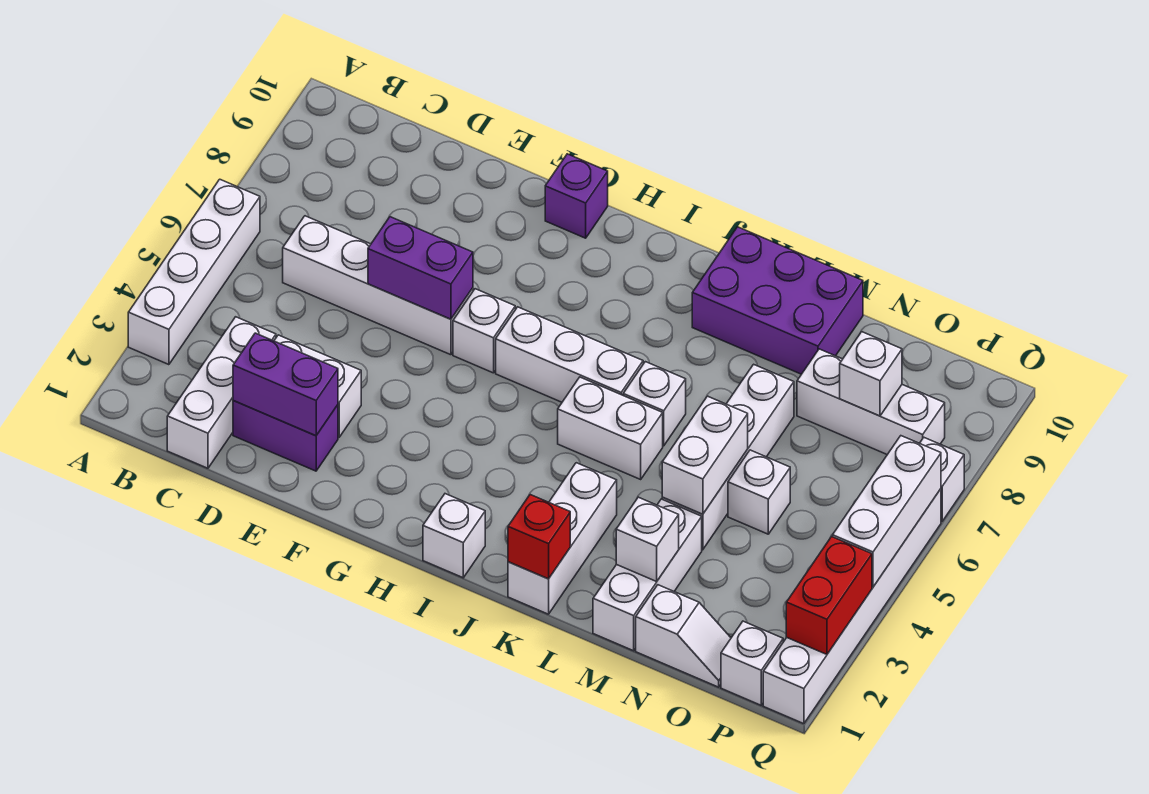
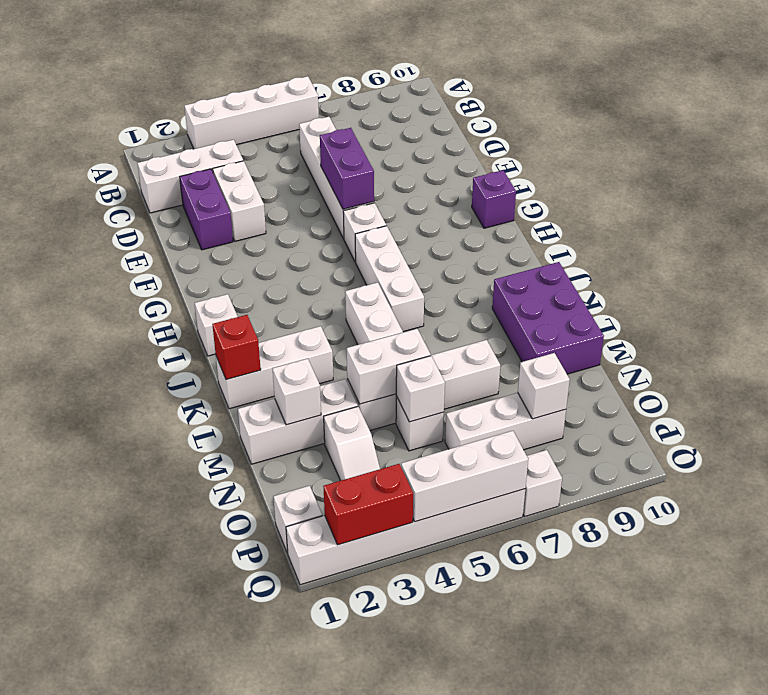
purple brick D2:E2 level 2 -> none
white brick K6 level 1 -> white brick N5 level 2
white slope N1:O1 level 1 top N -> white slope N3:O3 level 1 top N
white brick N8:P8 level 1 -> white brick O6:O8 level 1

